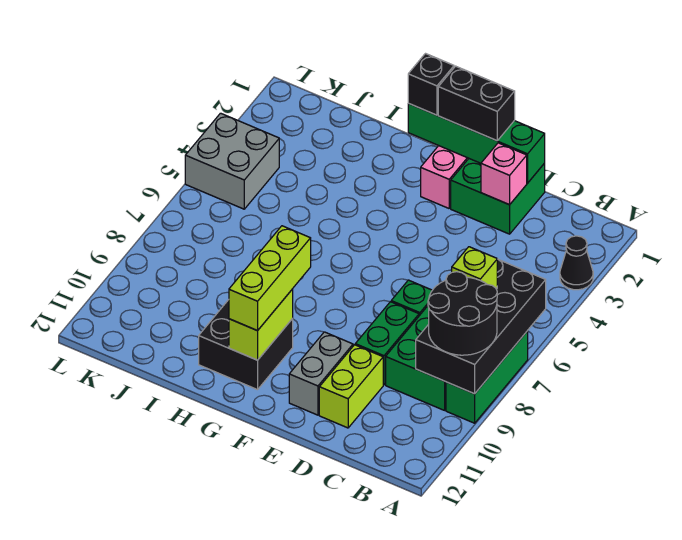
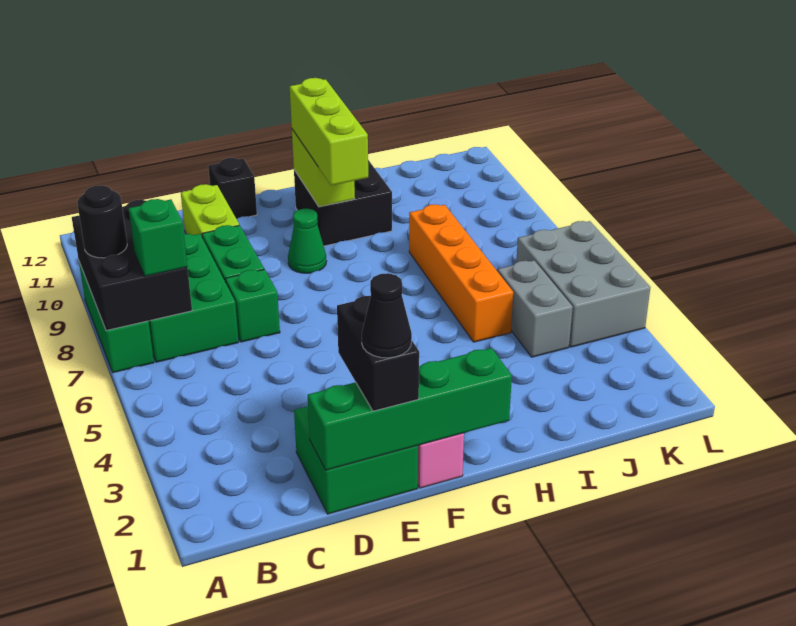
black cone A3 level 1 -> black cone E1 level 4
black brick A6:B9 level 2 -> black brick A7:B9 level 2
black round brick A8:B9 level 3 -> black round brick A8 level 3
lime brick B7 level 3 -> green brick B7 level 3
pink brick D2 level 2 -> none
black brick E1:F1 level 3 -> black brick E1:E2 level 3
grey brick E10:E11 level 1 -> grey brick J4:J5 level 1
none -> green cone F9 level 1
black brick G1 level 3 -> black brick E12 level 1
none -> orange brick I5:I8 level 1
grey brick K4:L5 level 1 -> grey brick K4:L6 level 1

